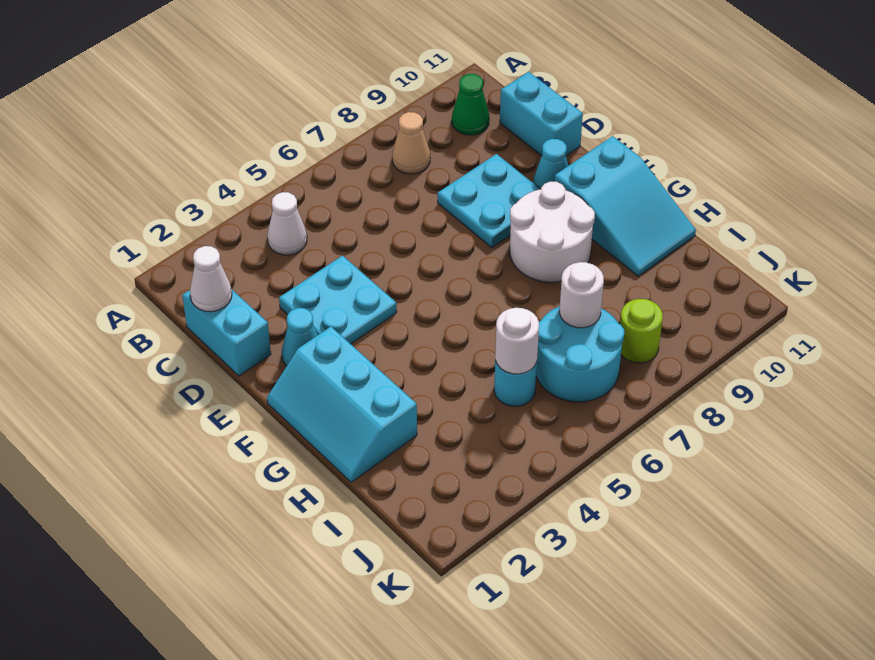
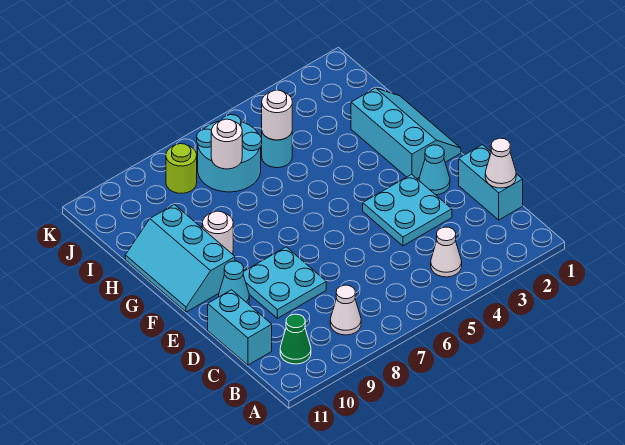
tan cone B8 level 1 -> white cone B8 level 1
white round brick F8:G9 level 1 -> white round brick G9 level 1
cyan slope F10:H11 level 1 top F -> cyan slope F10:H11 level 1 top 10

